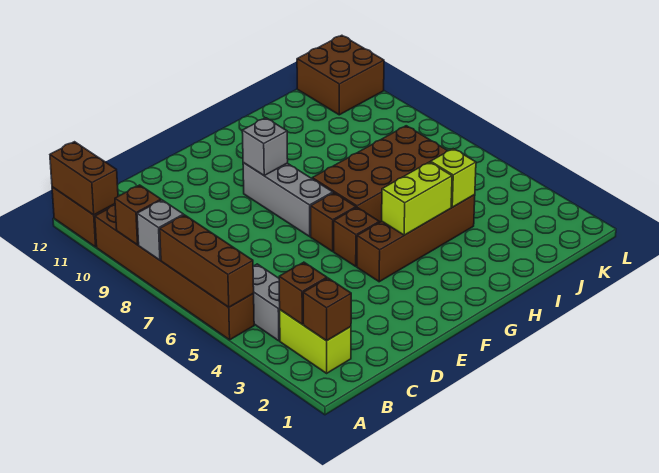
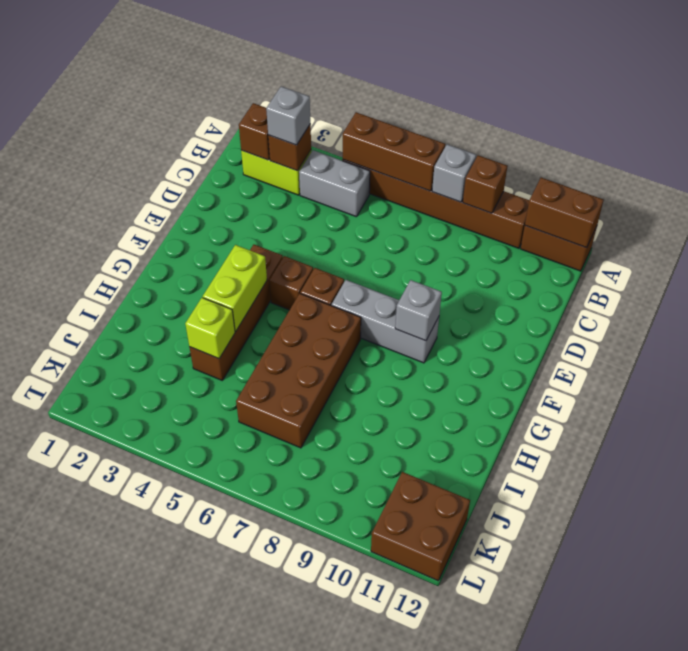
none -> grey brick B3 level 3

